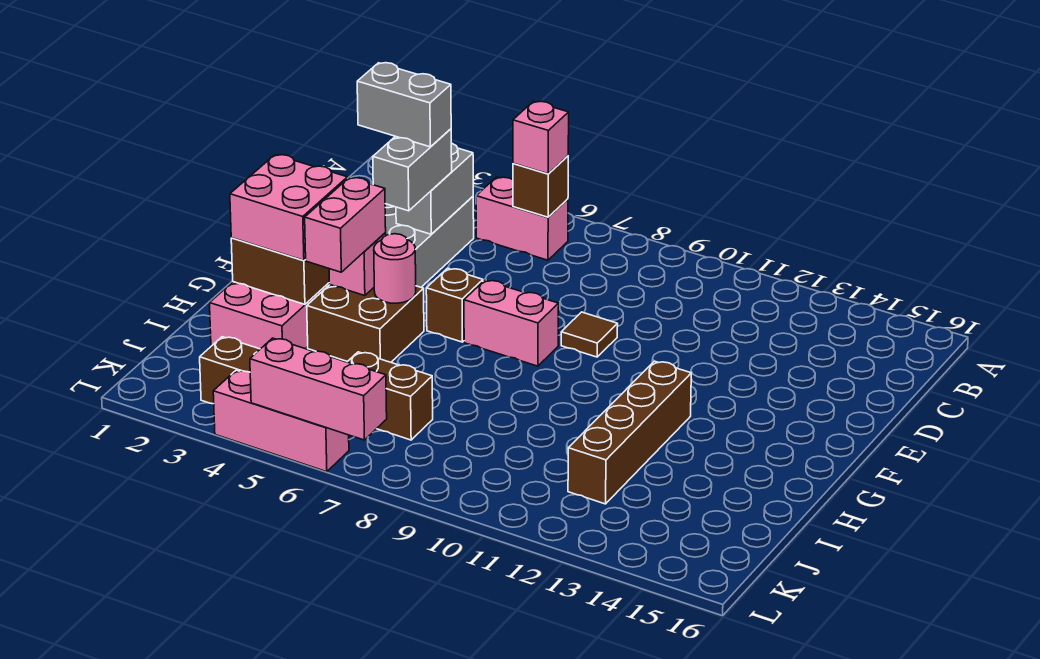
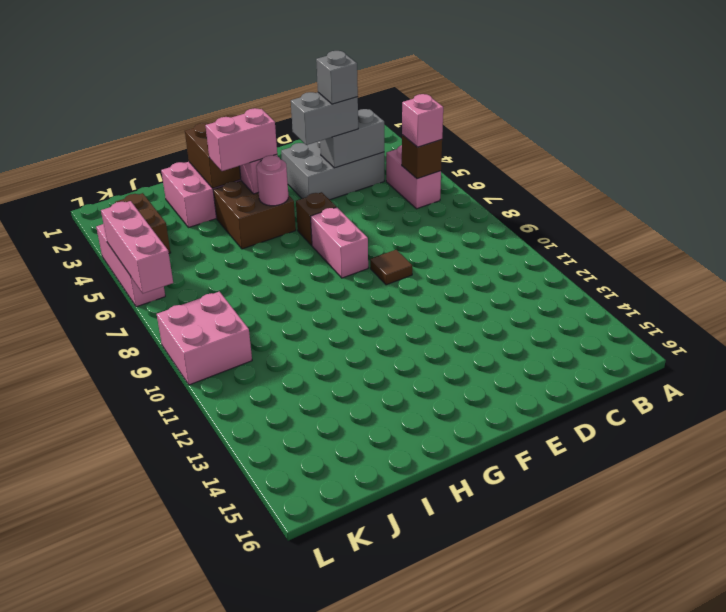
grey brick D3:D4 level 4 -> grey brick D4 level 4
pink brick G2:H3 level 3 -> pink brick K9:L10 level 1
brown brick G12:J12 level 1 -> none
brown brick J6:J7 level 1 -> none

